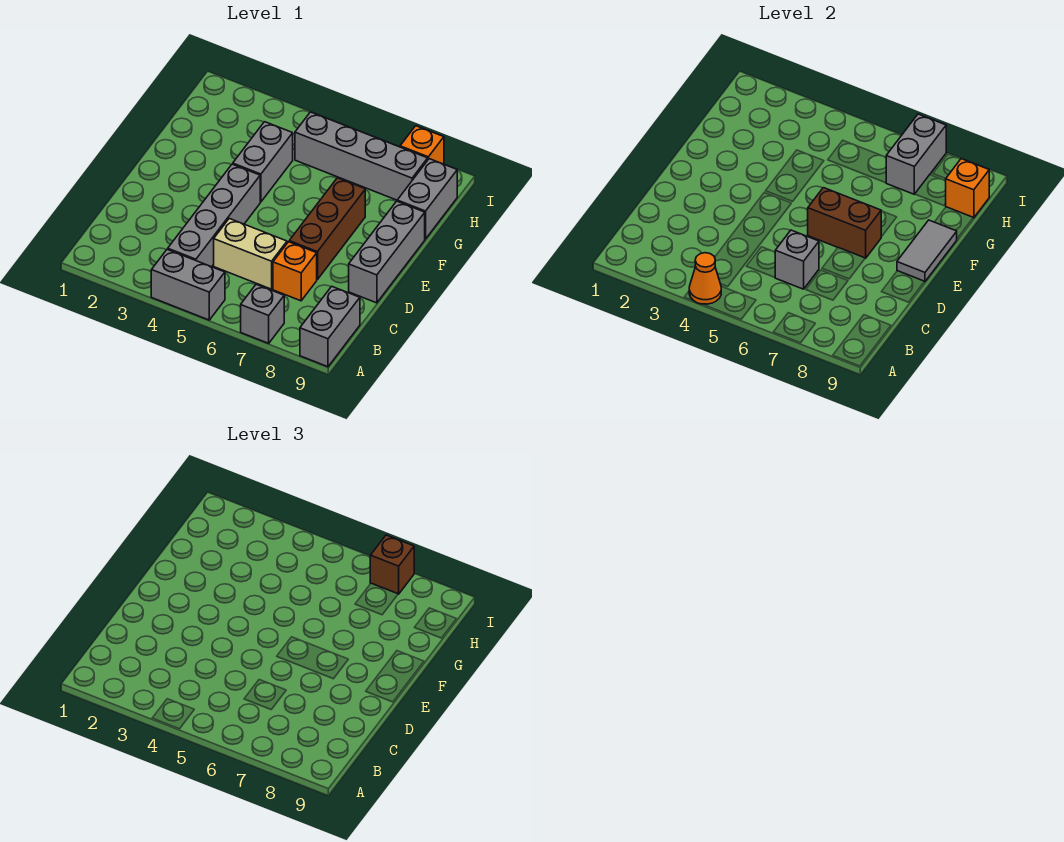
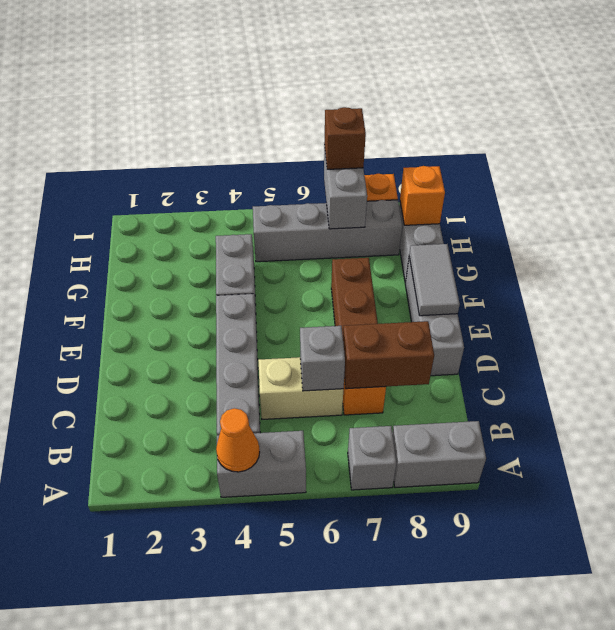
grey brick A9:B9 level 1 -> grey brick A8:A9 level 1
brown brick E6:E7 level 2 -> brown brick C7:C8 level 2

